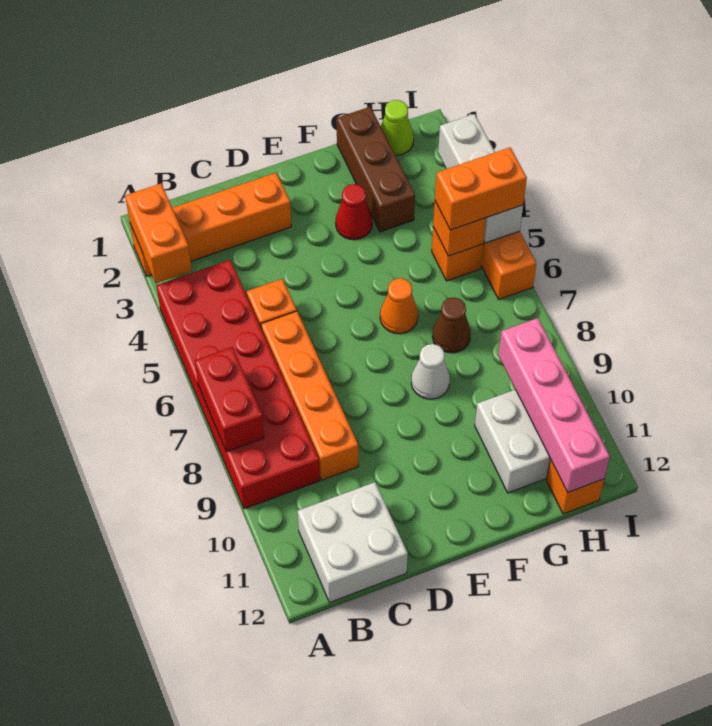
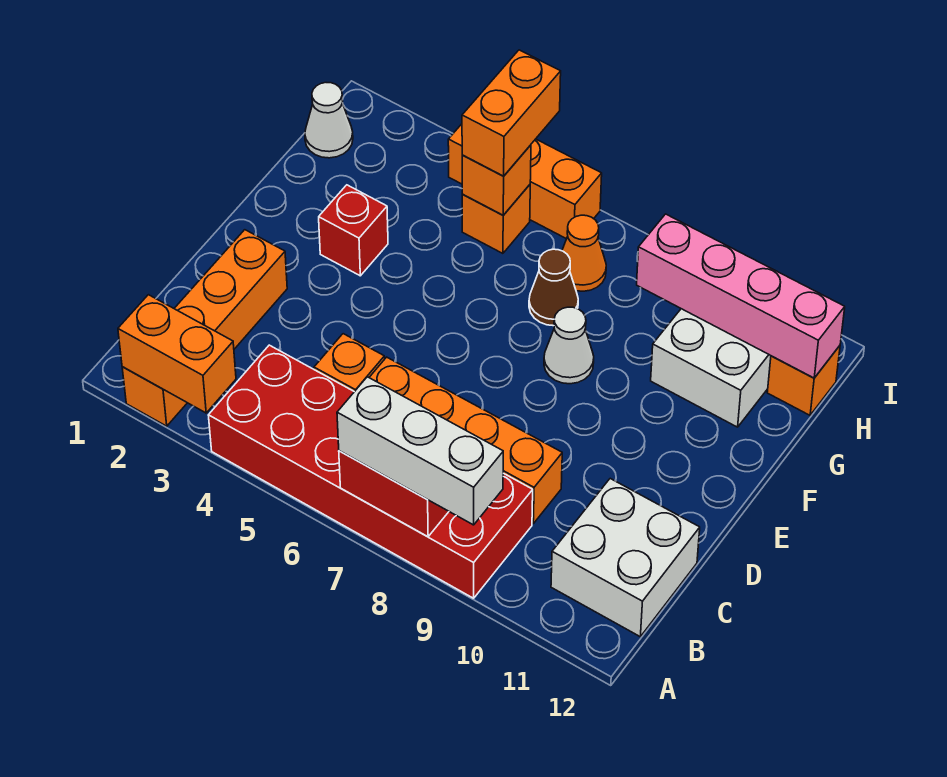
red cone F3 level 1 -> red brick F3 level 1
orange cone F6 level 1 -> orange cone H7 level 1
brown brick G1:G3 level 1 -> none
lime cone H1 level 1 -> white cone H1 level 1
white brick I3:I5 level 2 -> white brick A7:A9 level 3

